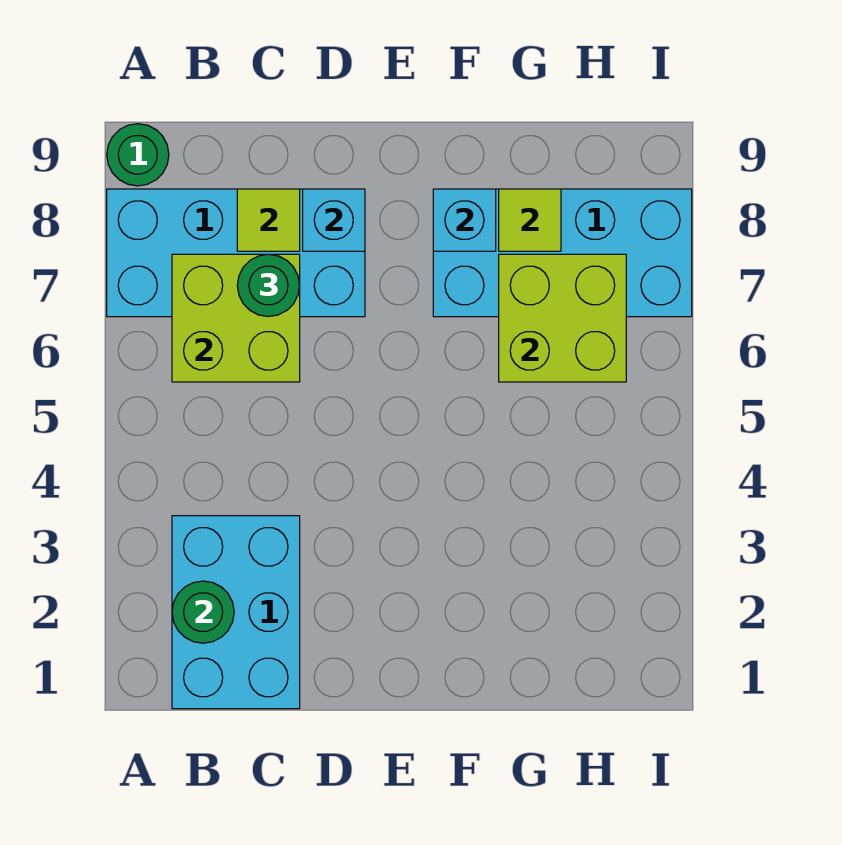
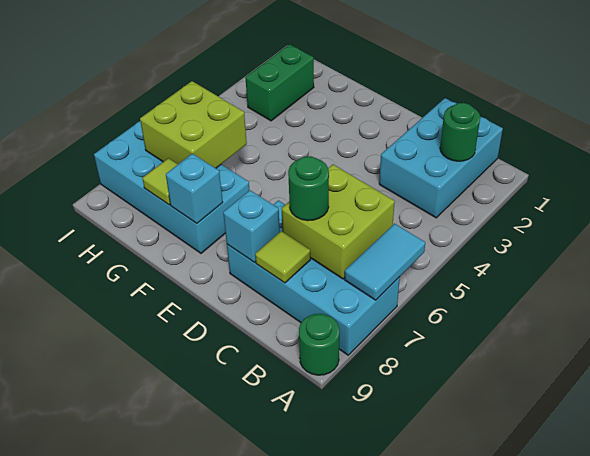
none -> cyan tile A6:A7 level 2
none -> green brick H2:H3 level 1

